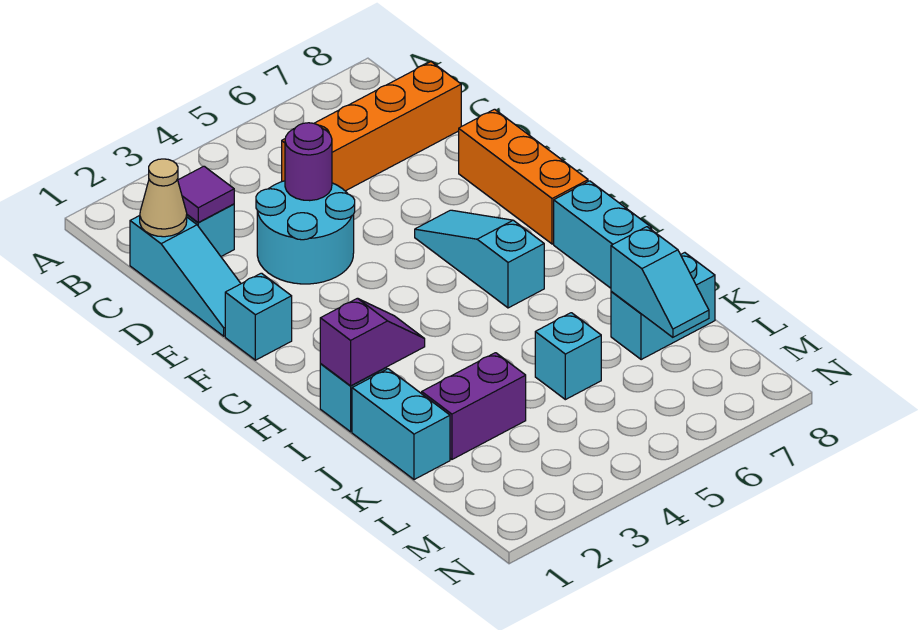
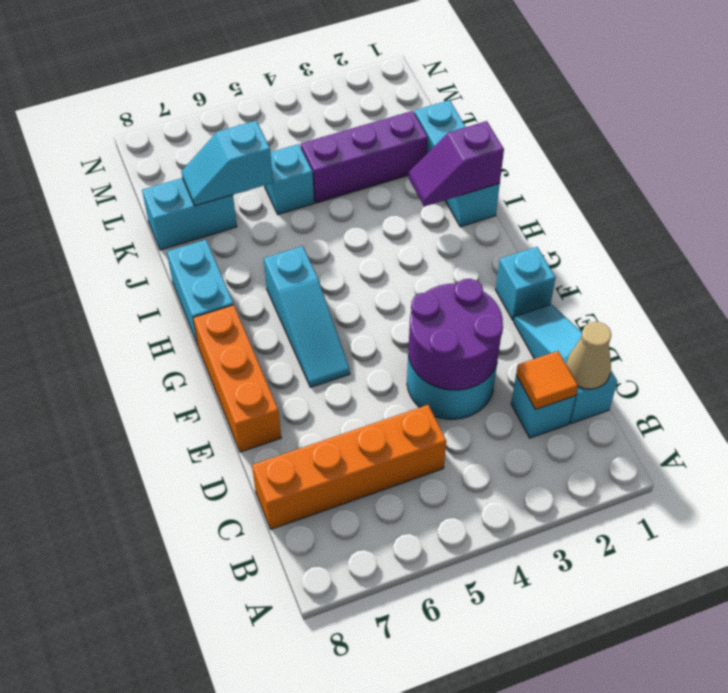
purple tile C2 level 2 -> orange tile C2 level 2
purple round brick D4 level 2 -> purple round brick D3:E4 level 2
purple brick K2:K3 level 1 -> purple brick K2:K4 level 1
cyan slope K7:L7 level 2 top K -> cyan slope K6:K7 level 2 top 6

